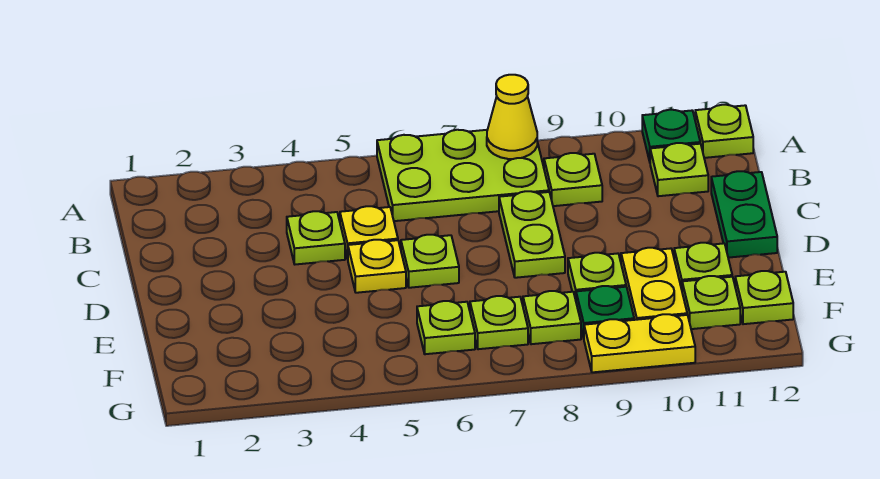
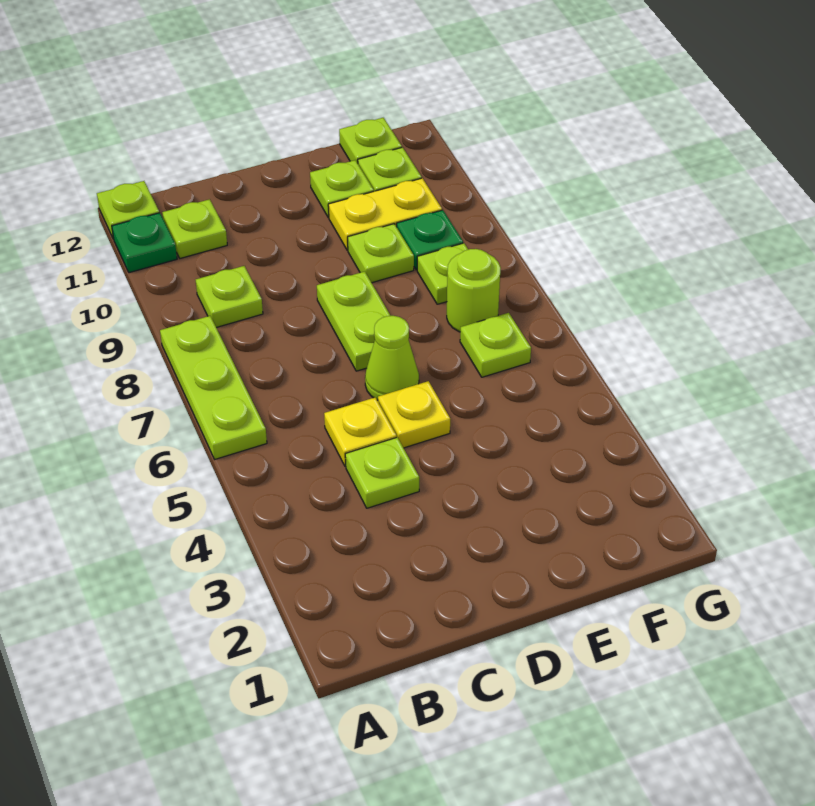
lime plate A6:B8 level 1 -> lime plate A6:A8 level 1
yellow cone A8 level 2 -> none
lime plate C8:D8 level 1 -> lime plate D7:D8 level 1
green plate C12:D12 level 1 -> none
lime plate D6 level 1 -> lime cone D6 level 1
lime plate F7 level 1 -> lime round brick F7 level 1
yellow plate G9:G10 level 1 -> none

